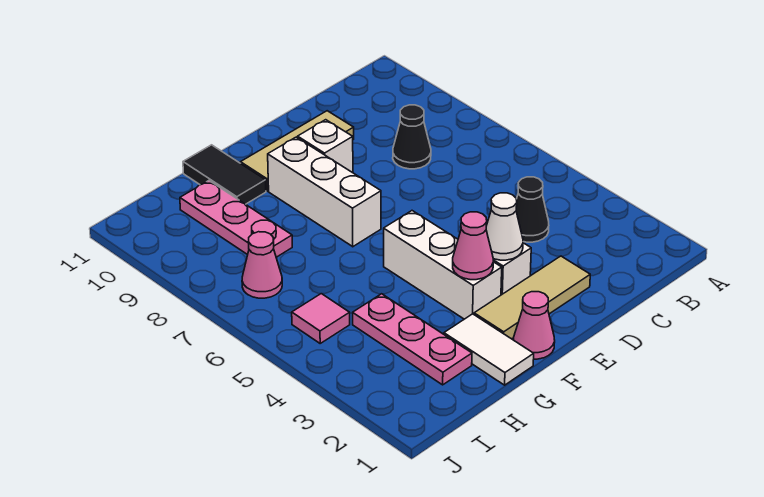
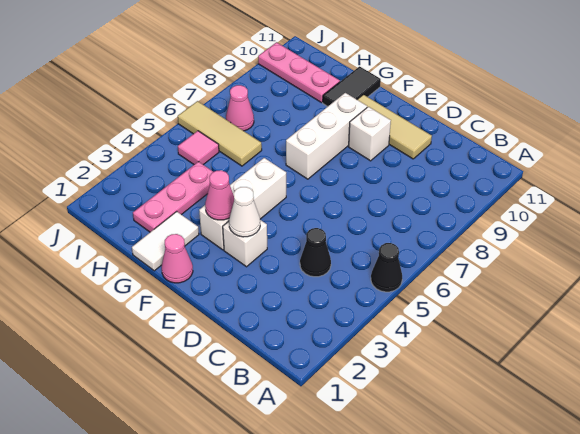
black cone C8 level 1 -> black cone A5 level 1
tan tile D2:F2 level 1 -> tan tile H6:J6 level 1
pink plate H8:H10 level 1 -> pink plate H10:J10 level 1

